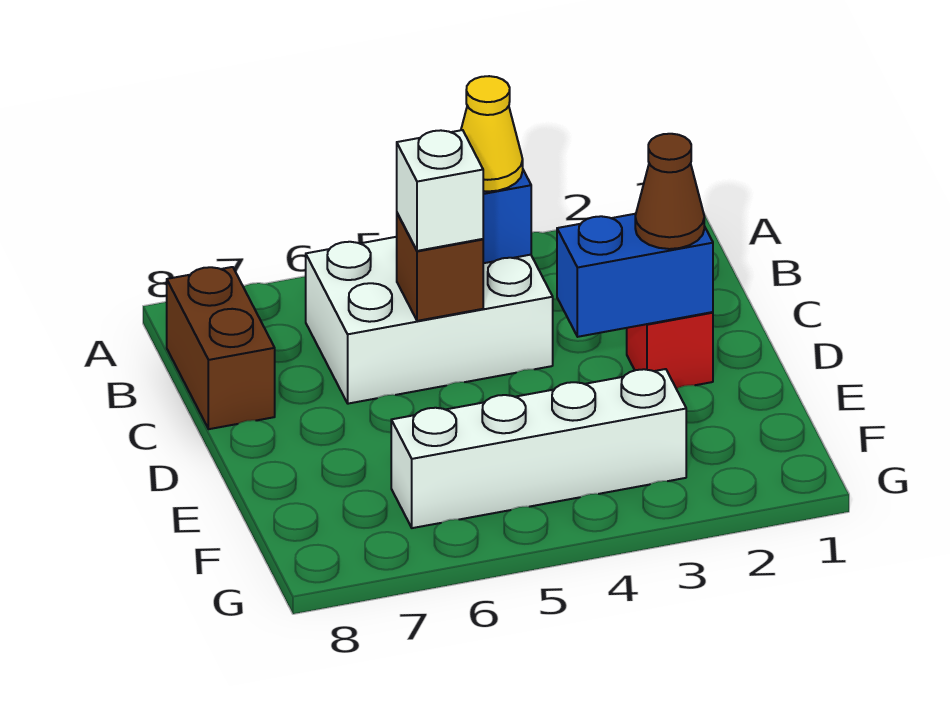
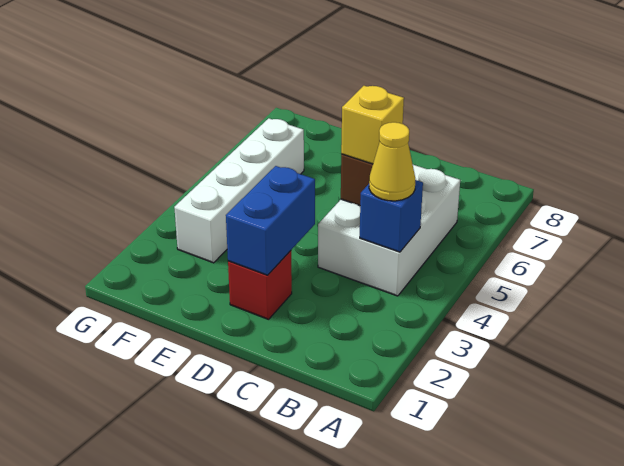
brown brick B8:C8 level 1 -> none
white brick C5 level 3 -> yellow brick C5 level 3
brown cone D2 level 3 -> none

